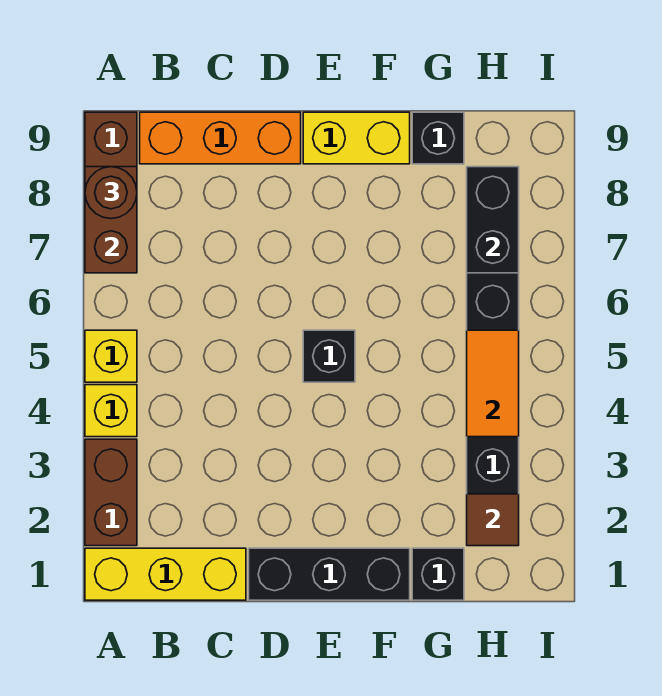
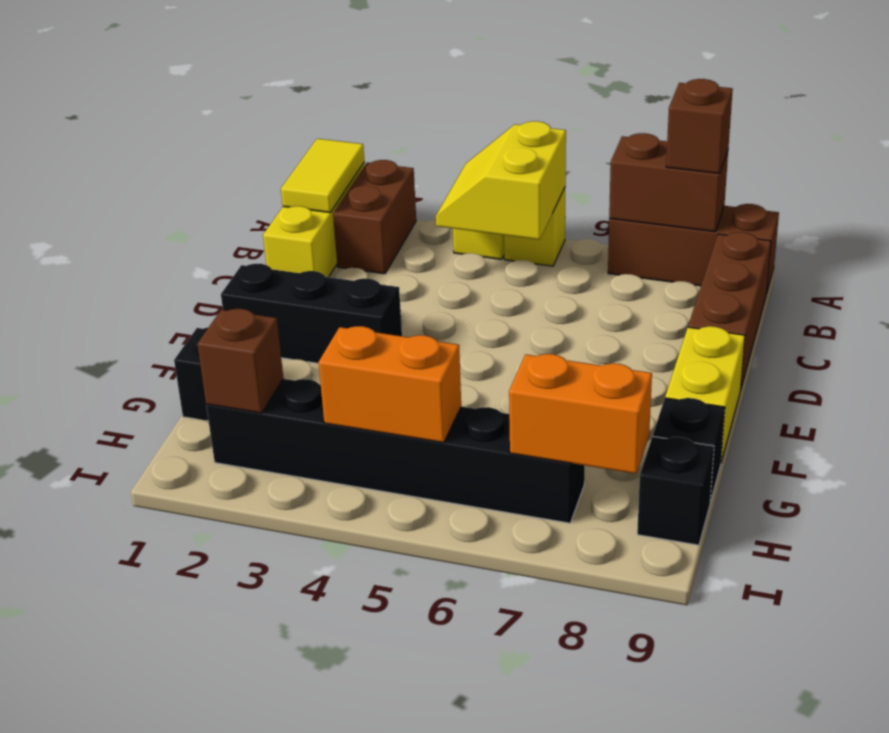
none -> yellow tile A1:B1 level 2
brown brick A2:A3 level 1 -> brown brick A2:B2 level 1
none -> yellow slope A4:B5 level 2 top 5
brown round brick A8 level 3 -> brown brick A8 level 3
orange brick B9:D9 level 1 -> brown brick B9:D9 level 1
black brick D1:F1 level 1 -> black brick E1:E3 level 1
black brick E5 level 1 -> black brick H9 level 1
brown tile H2 level 2 -> brown brick H2 level 2
orange tile H4:H5 level 2 -> orange brick H4:H5 level 2
black brick H7:H8 level 2 -> orange brick H7:H8 level 2

